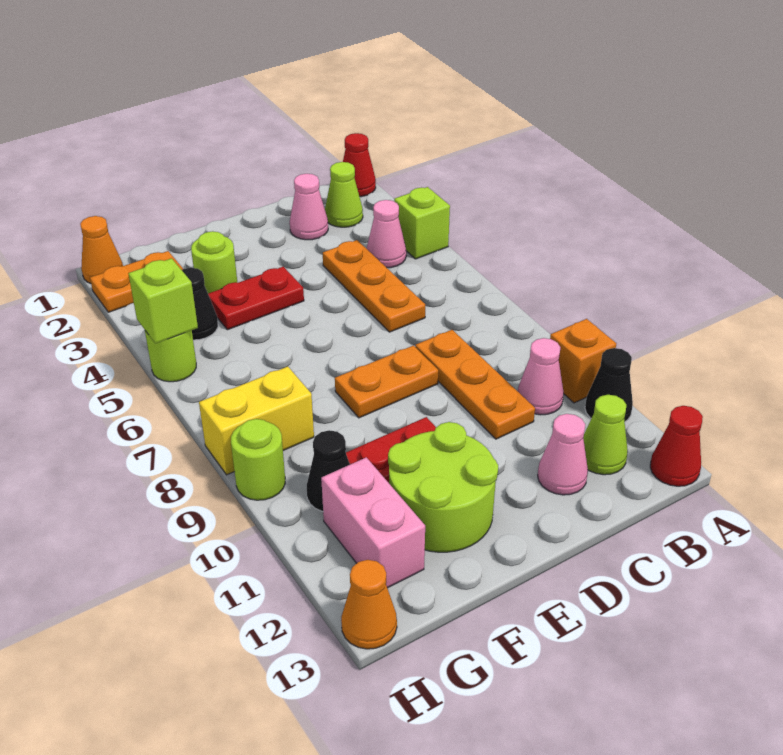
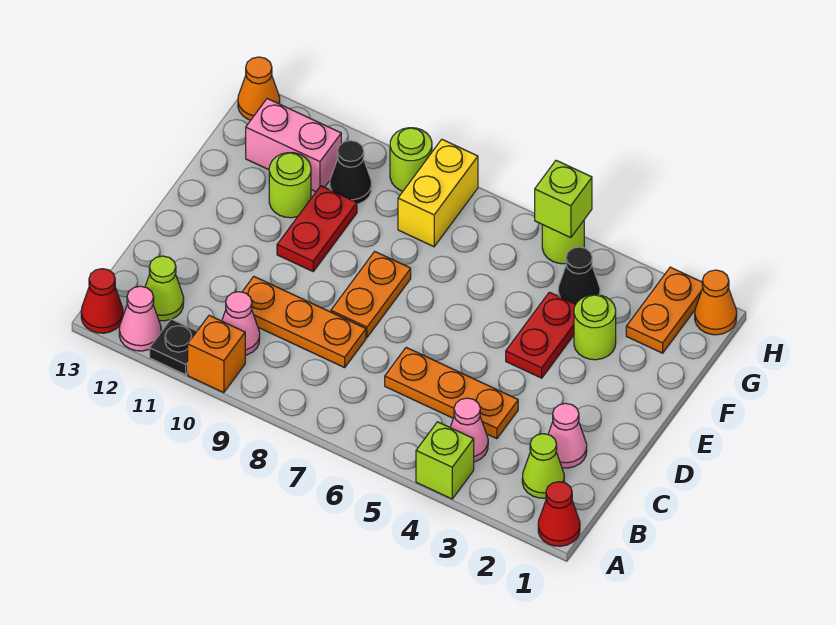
black cone A11 level 1 -> black plate A11 level 1
pink cone C12 level 1 -> pink cone A12 level 1
lime round brick E11:F12 level 1 -> lime round brick F11 level 1

